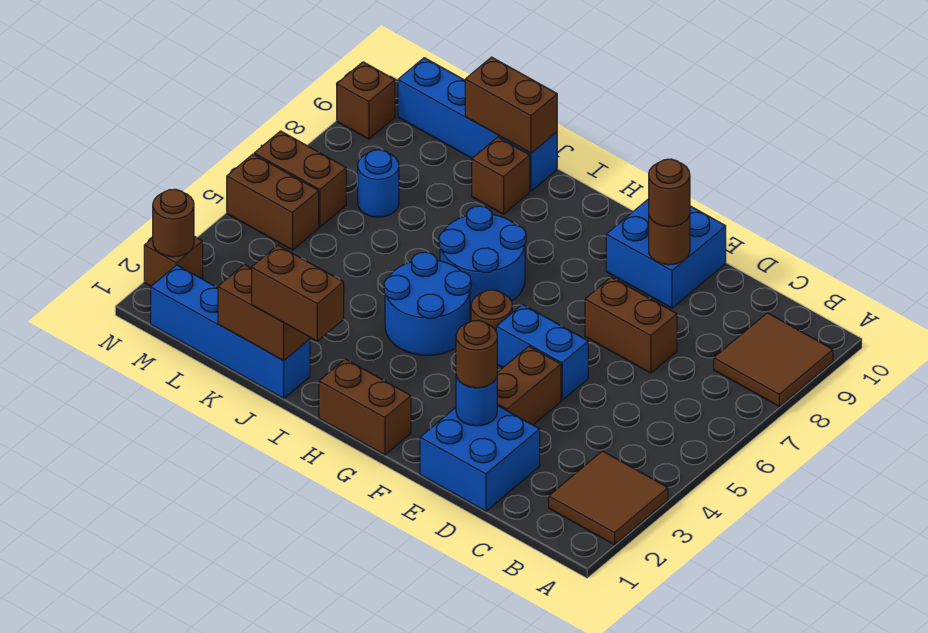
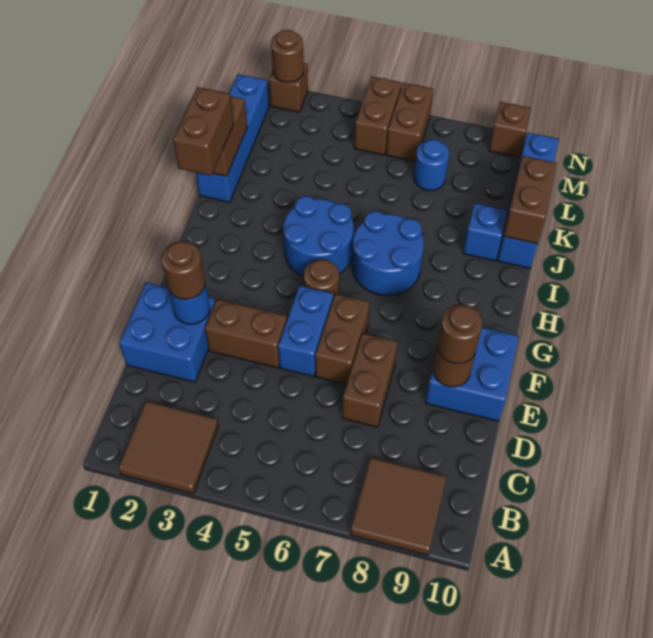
brown brick G1:H1 level 1 -> brown brick E6:F6 level 1
brown brick J9 level 1 -> blue brick J9 level 1

